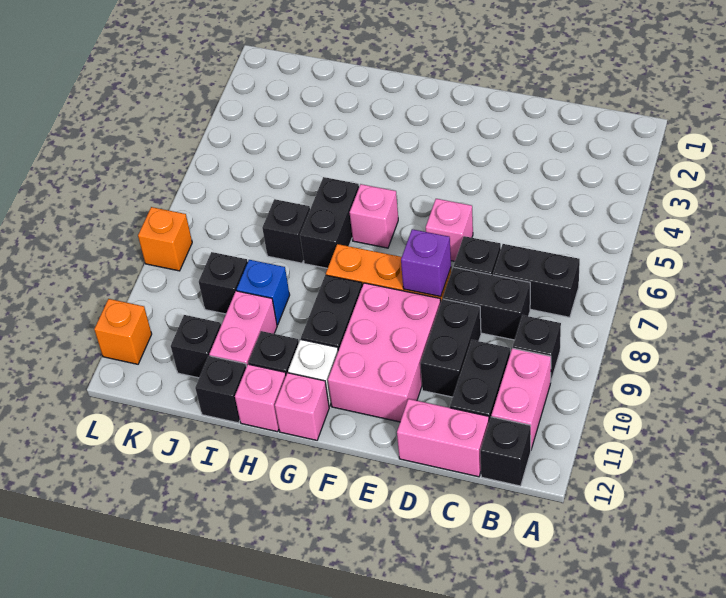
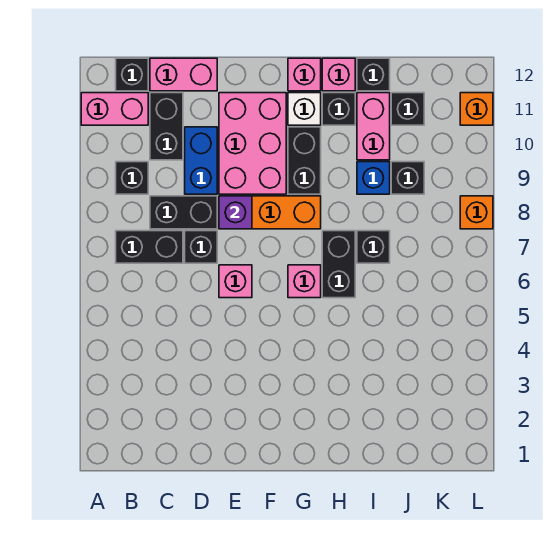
pink brick B10:B11 level 1 -> pink brick A11:B11 level 1
black brick D9:D10 level 1 -> blue brick D9:D10 level 1

